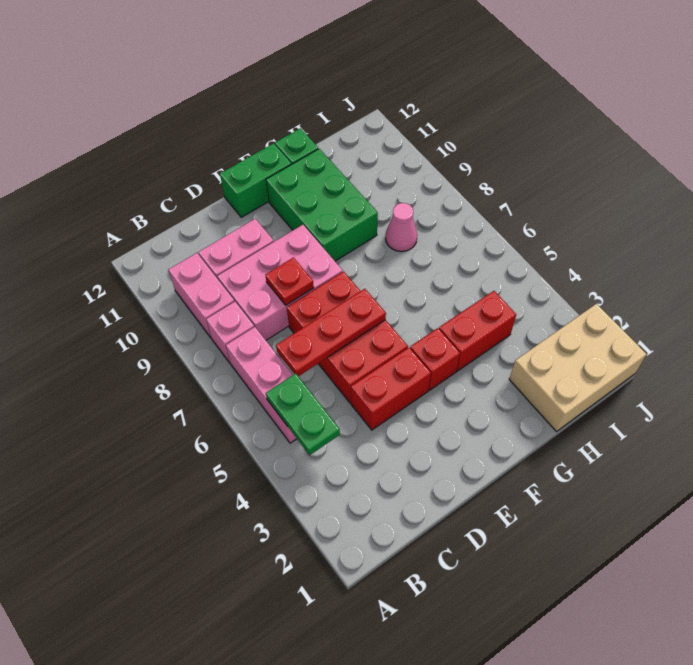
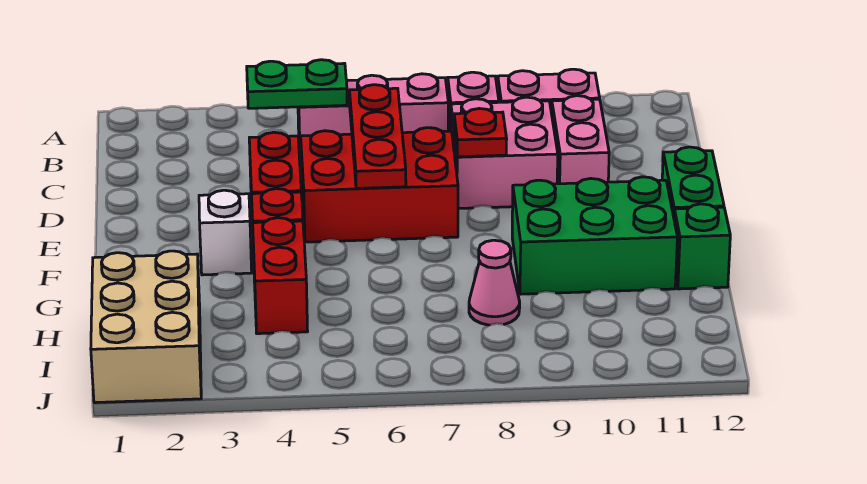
pink brick C8:E9 level 1 -> pink brick C8:D9 level 1
none -> white brick F3 level 1

